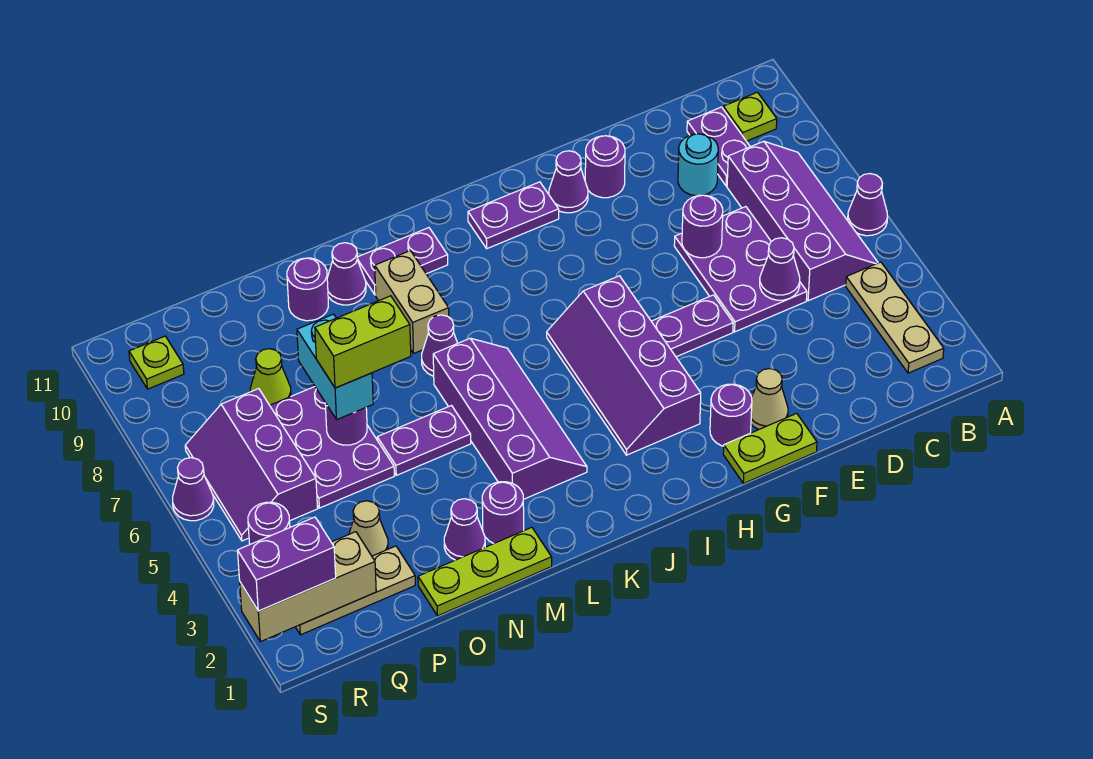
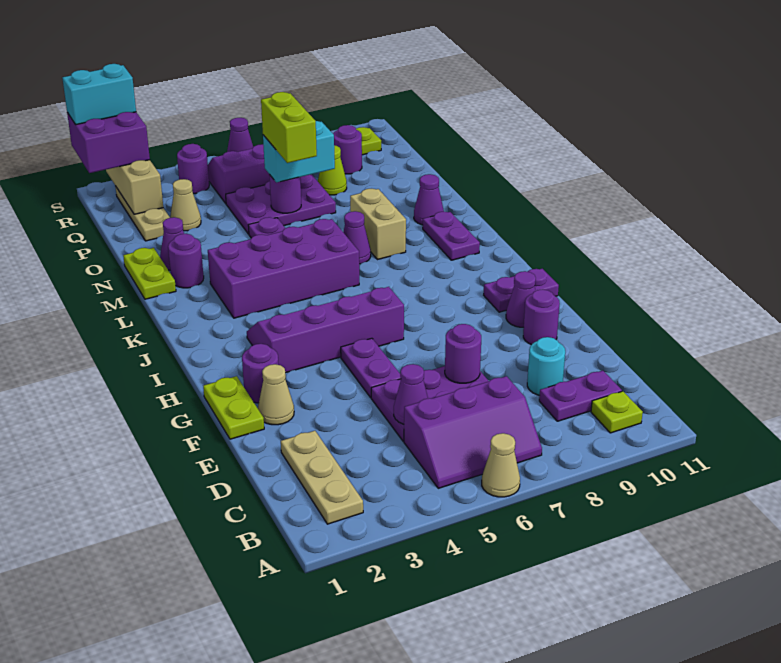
purple cone A6 level 1 -> tan cone A6 level 1
tan plate B2:B4 level 1 -> tan plate B2:D2 level 1
purple slope B5:C8 level 1 top C -> purple slope B5:C7 level 1 top C
purple plate H10:I10 level 1 -> purple plate H10:H11 level 1
purple slope K3:L6 level 1 top L -> purple brick K3:L6 level 1
tan brick L8:L9 level 1 -> tan brick L8:M8 level 1
lime plate M1:O1 level 1 -> lime plate M1:N1 level 1
purple round brick N10 level 1 -> purple round brick Q9 level 1
purple brick R2:S2 level 3 -> purple brick R1:S2 level 3
none -> cyan brick S1:S2 level 4

